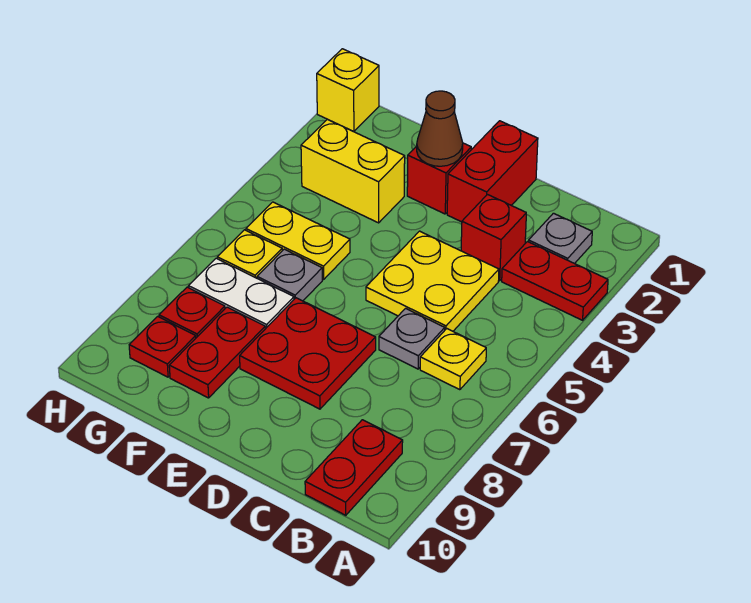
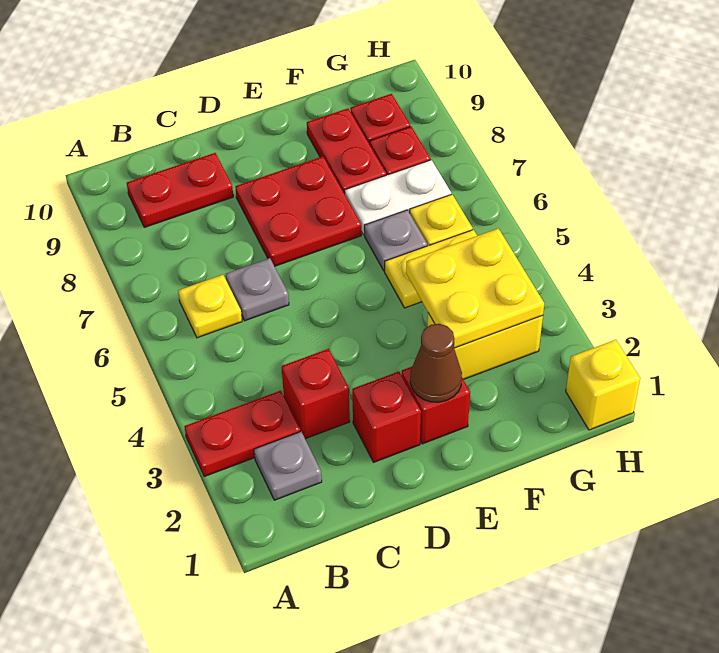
red plate B9:B10 level 1 -> red plate B9:C9 level 1
yellow plate C4:D5 level 1 -> yellow plate F3:G4 level 2
red brick D1:D2 level 1 -> red brick D2 level 1

